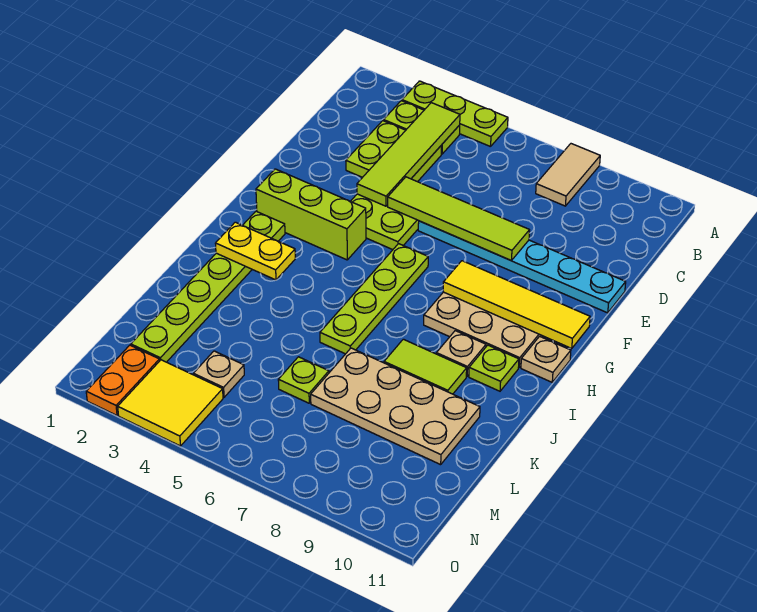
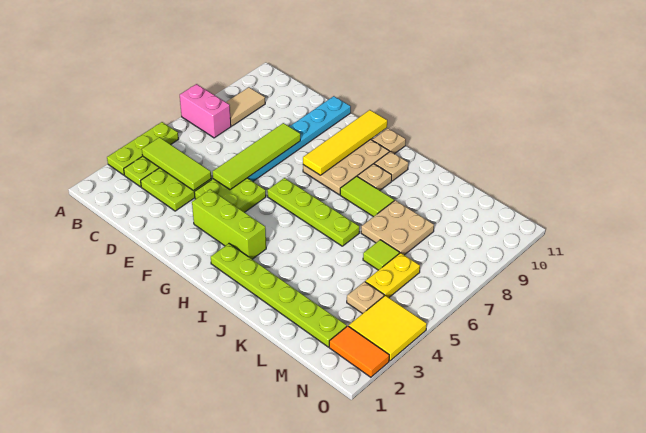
none -> pink brick A7:B7 level 1
tan tile A8:B8 level 1 -> tan tile B8:B9 level 1
lime tile B4:E4 level 2 -> lime tile B4:D4 level 2
lime brick G2:G4 level 1 -> lime brick F3:H3 level 1
yellow plate I2:I3 level 2 -> yellow plate M5:M6 level 1
lime plate I10 level 1 -> tan plate I10 level 1
lime tile J8:J9 level 1 -> lime tile I8:J8 level 1
tan plate K7:L10 level 1 -> tan plate K7:L8 level 1
lime plate L6 level 1 -> lime tile L6 level 1
orange plate N2:O2 level 1 -> orange tile N2:O2 level 1

